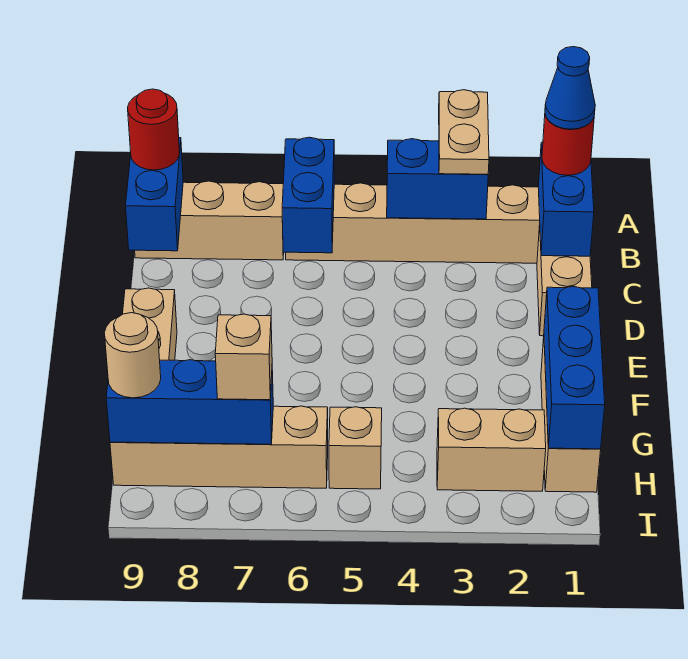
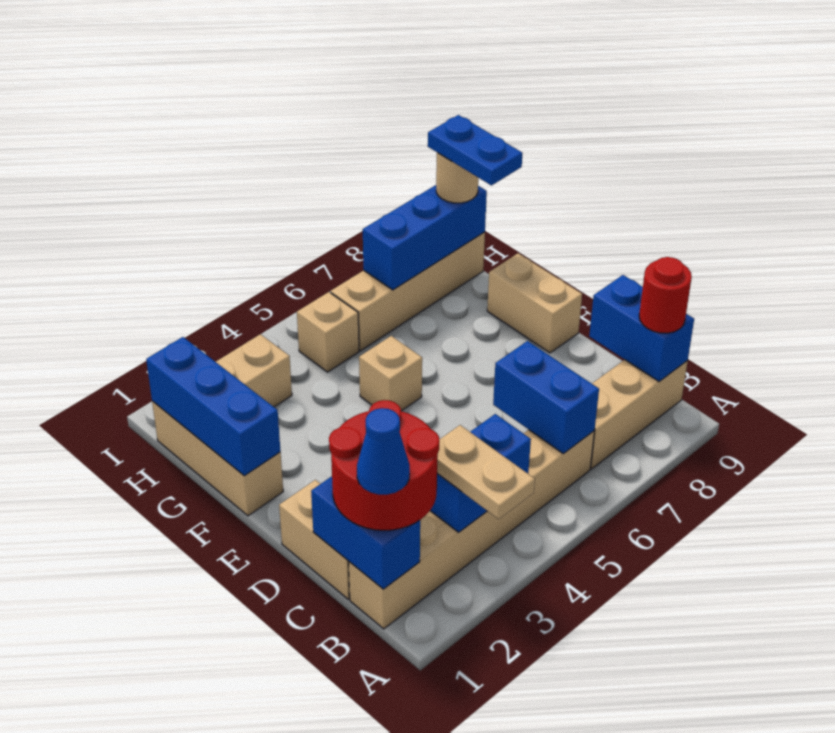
red round brick B1 level 3 -> red round brick B1:C2 level 3
none -> blue plate G9:H9 level 4
tan brick H7 level 3 -> tan brick F5 level 1

